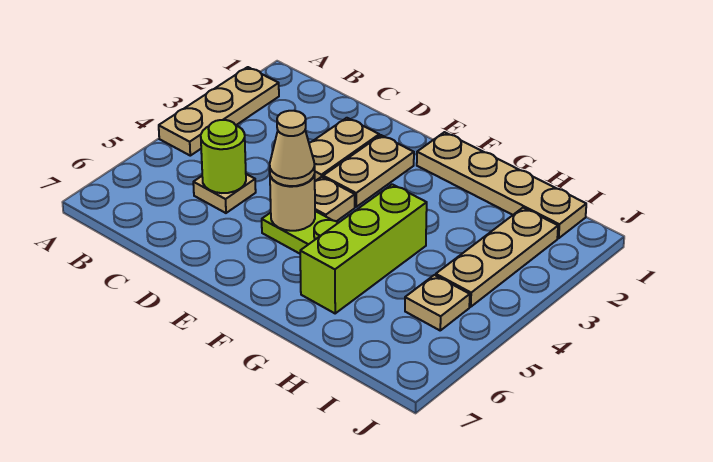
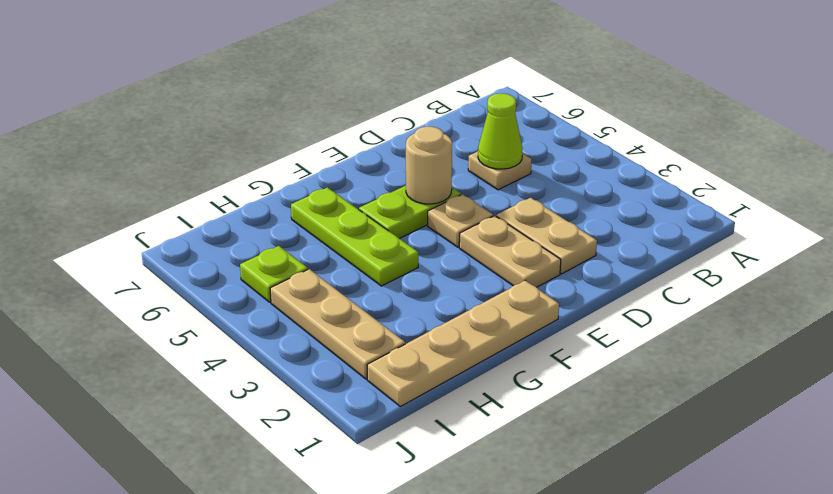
tan plate A2:A4 level 1 -> none
lime round brick C5 level 2 -> lime cone C5 level 2
tan cone E5 level 3 -> none
lime brick G4:G6 level 1 -> lime plate G4:G6 level 1
tan plate I5 level 1 -> lime plate I5 level 1

